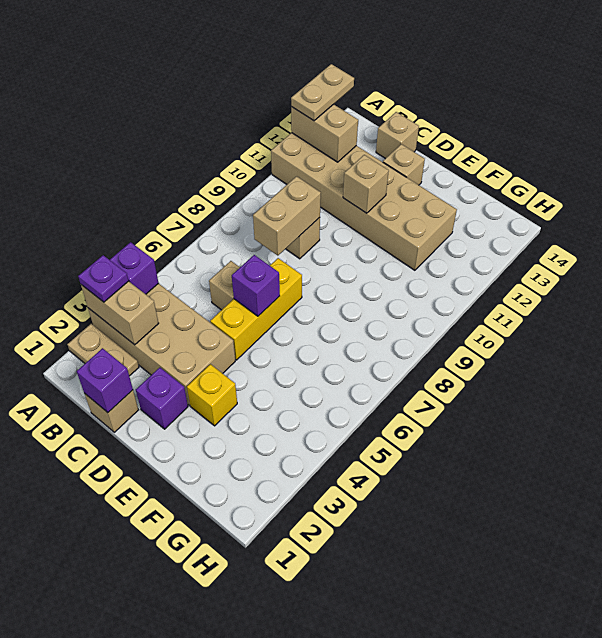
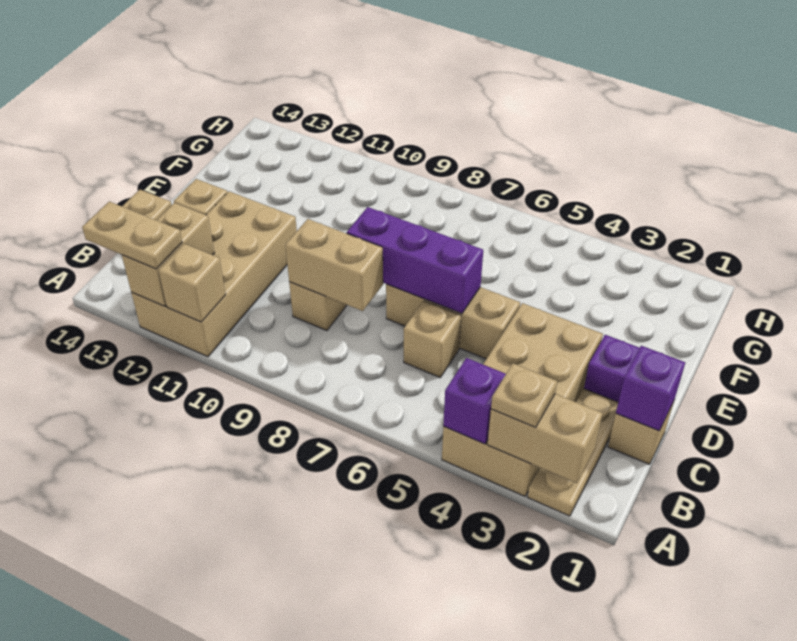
tan plate A2:B2 level 1 -> tan plate A2:C2 level 1
tan brick A3:B3 level 2 -> tan brick A2:A3 level 2
purple plate A3 level 3 -> tan plate A3 level 3
tan brick A11:F12 level 1 -> tan brick A11:D12 level 1
yellow brick D5:D7 level 1 -> tan brick D5:D7 level 1
purple brick D6 level 2 -> purple brick D6:D8 level 2
tan brick D11 level 2 -> tan brick A11 level 2
yellow brick E3 level 1 -> none

